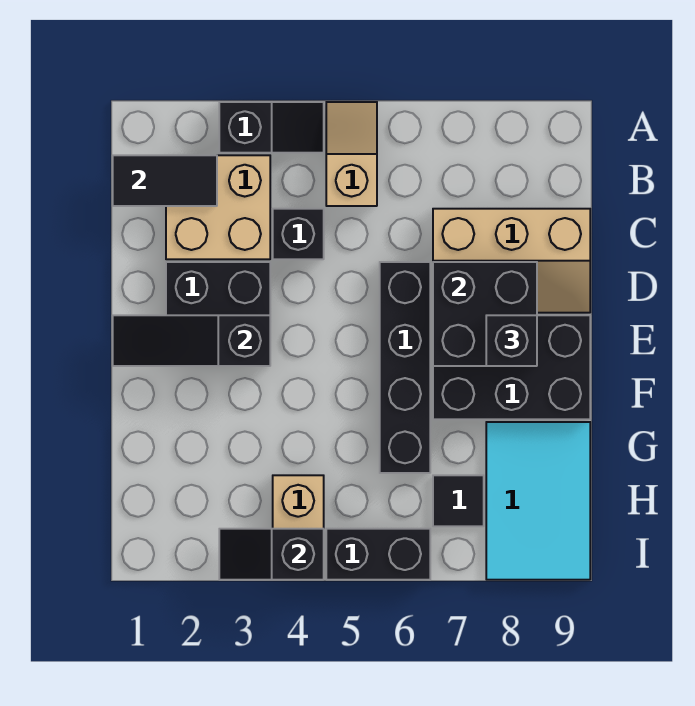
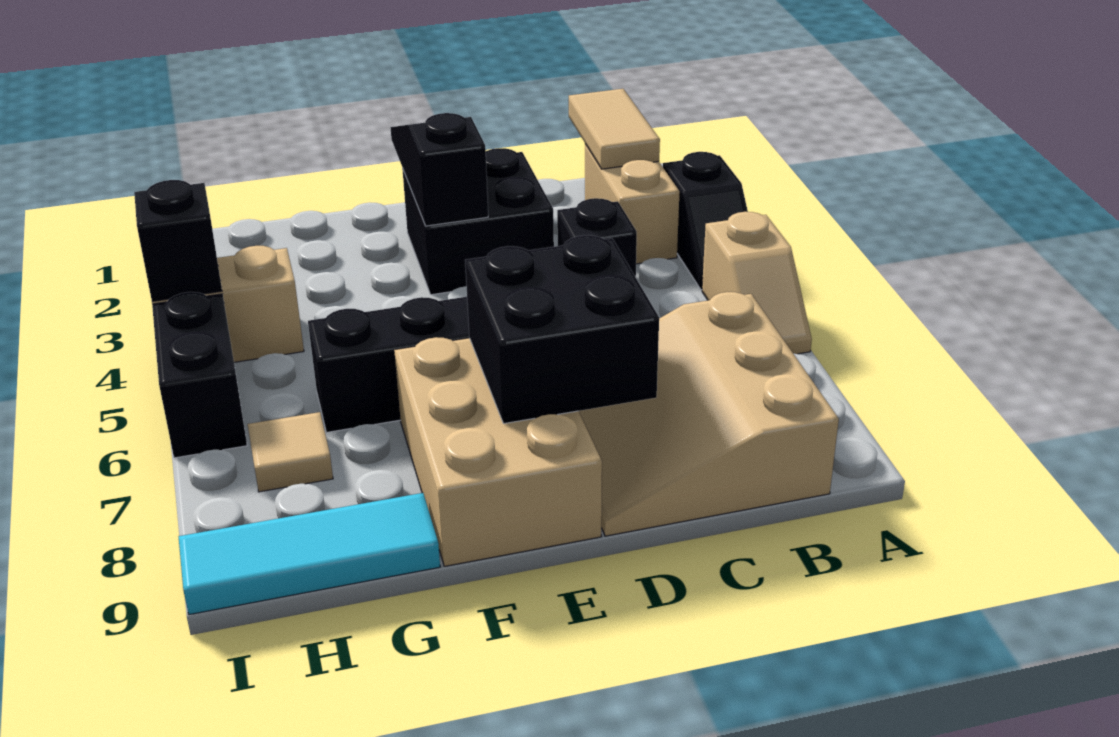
tan slope A5:B5 level 1 top B -> tan slope A5:A6 level 1 top 5
black tile B1:B2 level 2 -> tan tile B1:B2 level 2
tan brick B2:C3 level 1 -> tan brick B2:B3 level 1
tan slope C7:D9 level 1 top C -> tan slope B7:D9 level 1 top B
black brick E7:F9 level 1 -> tan brick E7:F9 level 1
black brick E8 level 3 -> none
cyan tile G8:I9 level 1 -> cyan tile G9:I9 level 1
black tile H7 level 1 -> tan tile H7 level 1

